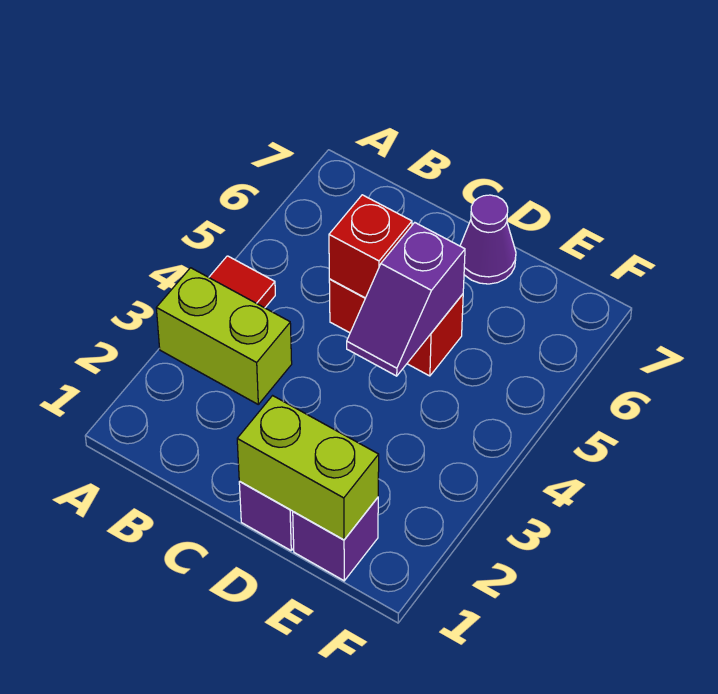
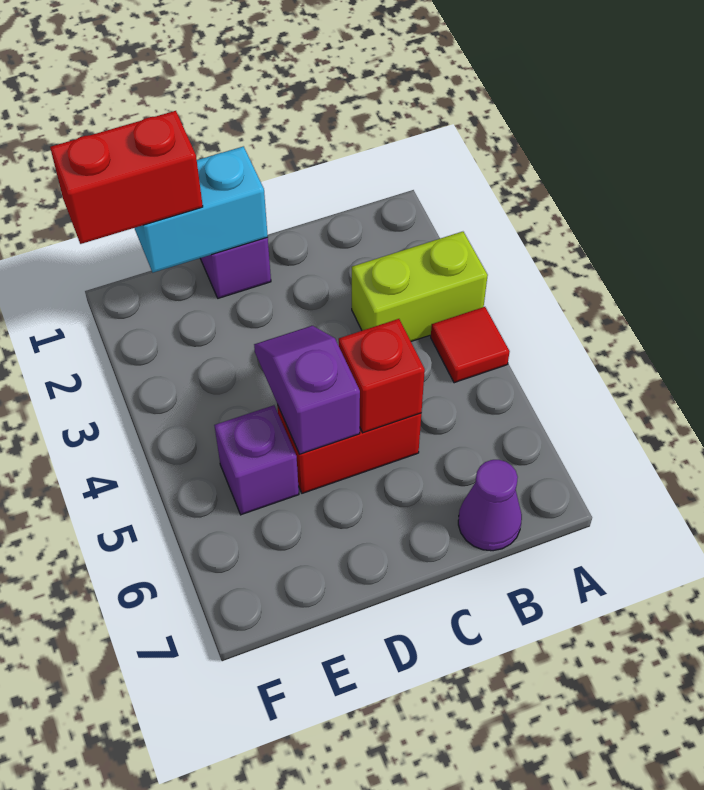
lime brick D1:E1 level 2 -> cyan brick D1:E1 level 2
purple cone D7 level 1 -> purple cone B7 level 1
purple brick E1 level 1 -> purple brick E5 level 1
none -> red brick E1:F1 level 3

